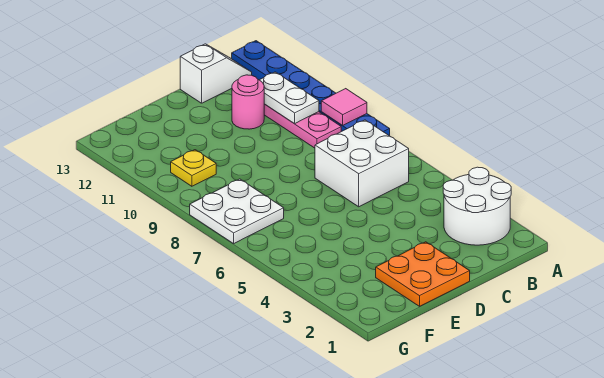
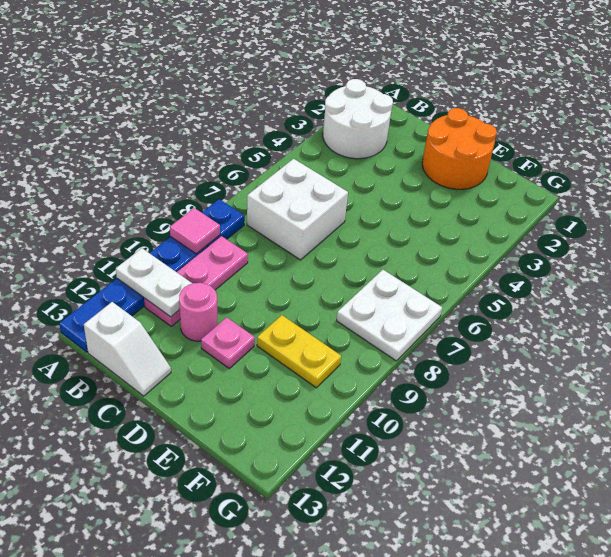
white plate B10:B11 level 2 -> white plate A11:B11 level 2
white slope B13:C13 level 1 top C -> white slope B13:C13 level 1 top B
orange plate D1:E2 level 1 -> orange round brick D1:E2 level 1
none -> pink plate D11 level 1
yellow plate F10 level 1 -> yellow plate E10:F10 level 1

